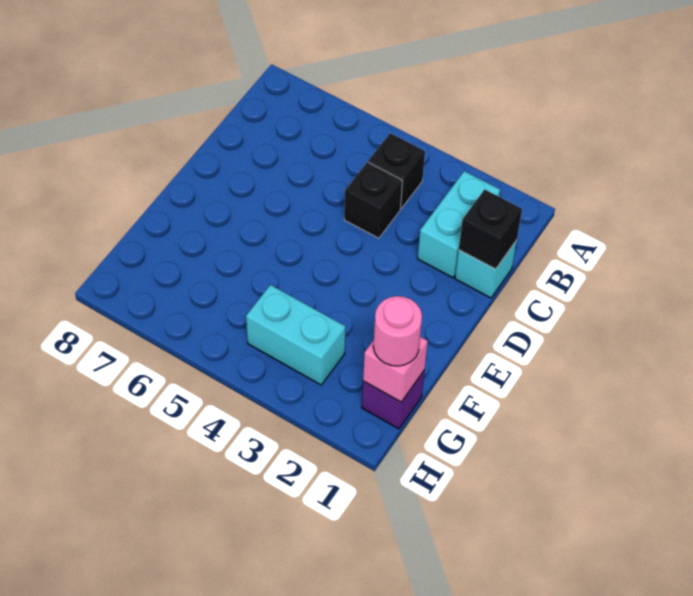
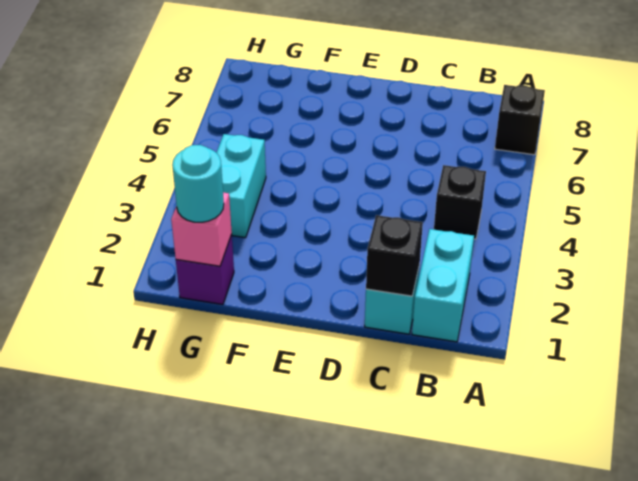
cyan brick B2:C2 level 1 -> cyan brick B1:B2 level 1
black brick C4 level 1 -> black brick A7 level 1
pink round brick G1 level 3 -> cyan round brick G1 level 3

